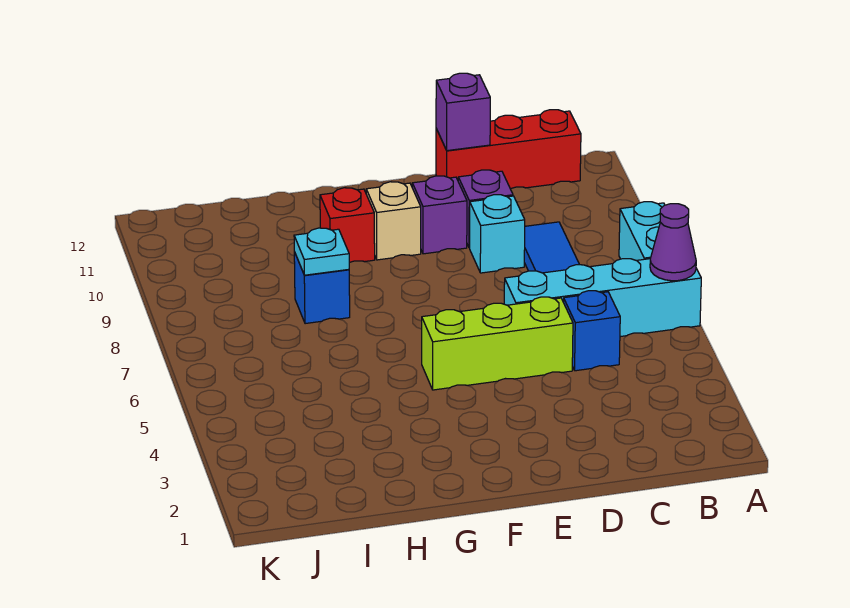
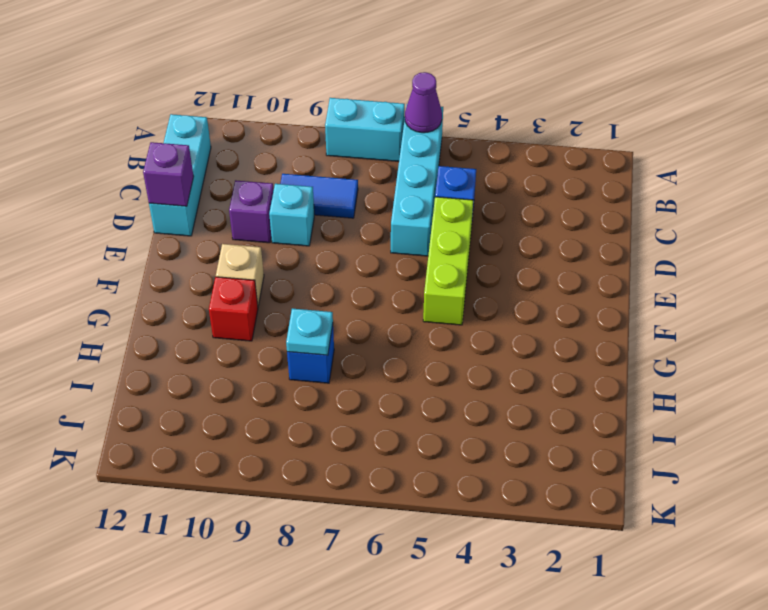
red brick B12:D12 level 1 -> cyan brick B12:D12 level 1
purple brick E10 level 1 -> none

